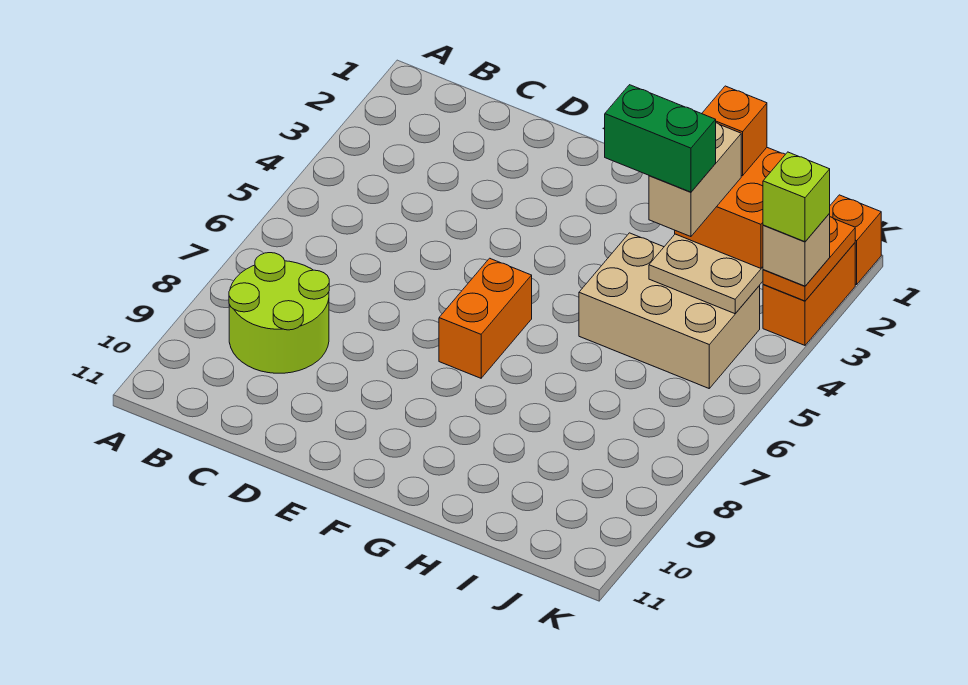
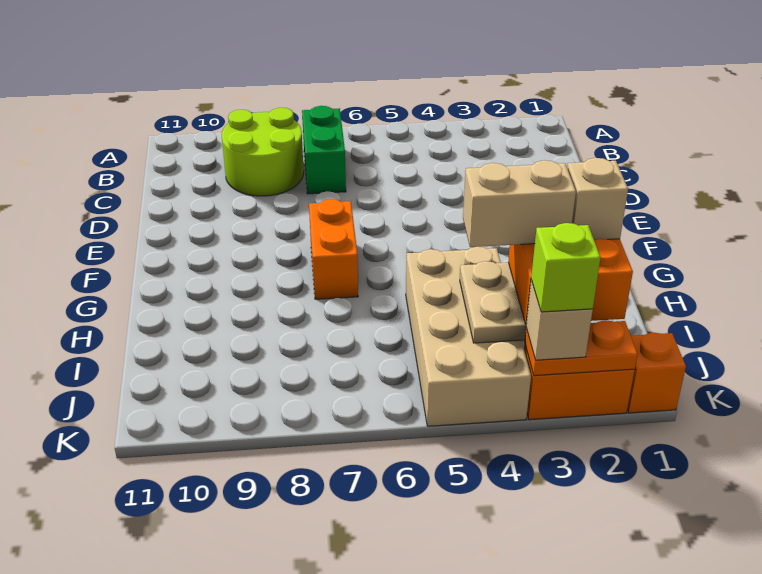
orange brick F6:F7 level 1 -> orange brick F7:G7 level 1
tan brick H4:J5 level 1 -> tan brick H4:K5 level 1
green brick H4:I4 level 5 -> green brick B7:C7 level 1
orange brick I2 level 4 -> tan brick I2 level 4

